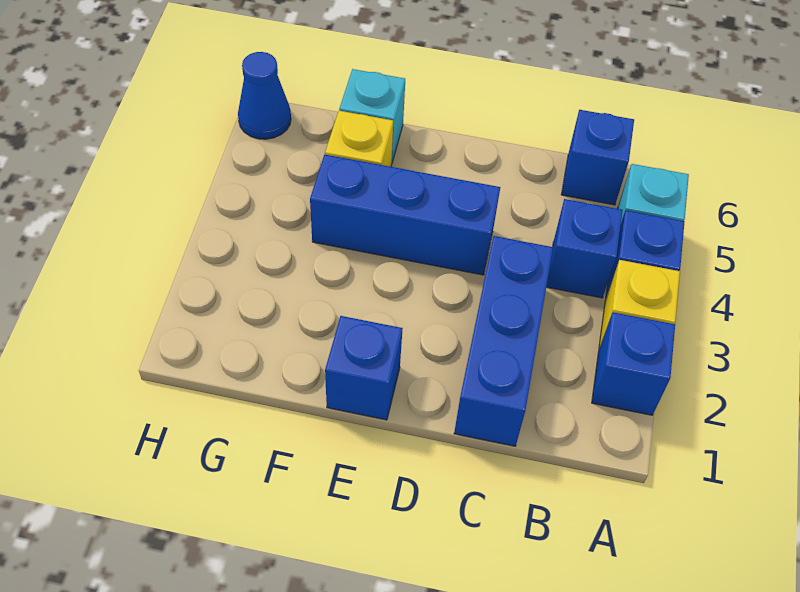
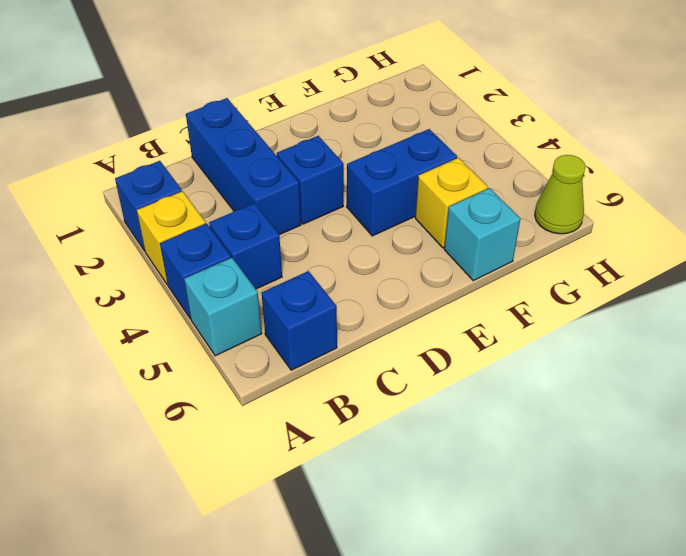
blue brick D4:F4 level 1 -> blue brick E4:F4 level 1
blue brick E1 level 1 -> blue brick D3 level 1
blue cone H6 level 1 -> lime cone H6 level 1

